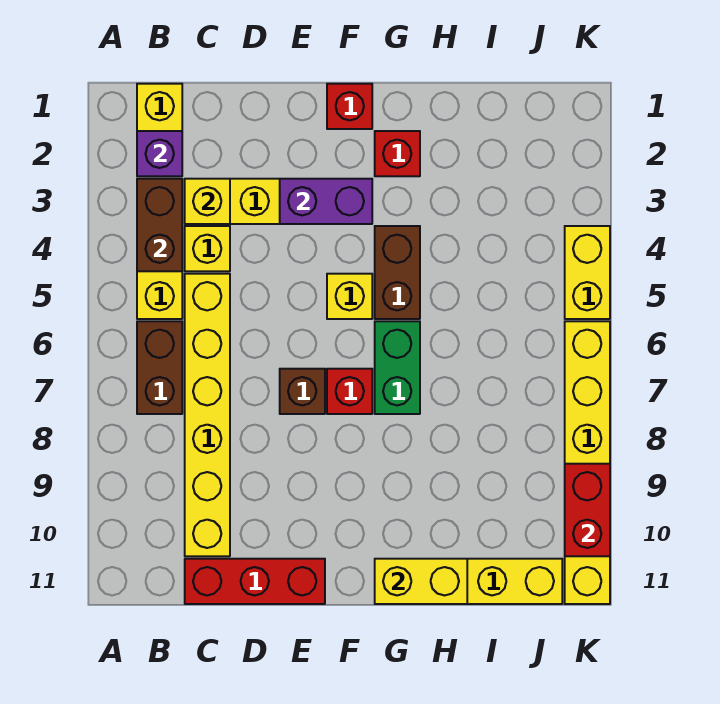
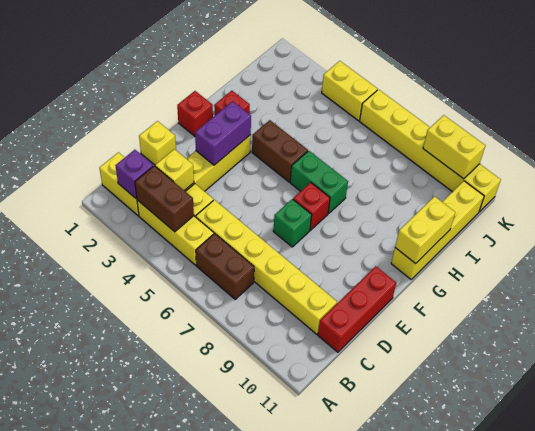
brown brick E7 level 1 -> green brick E7 level 1
yellow brick F5 level 1 -> yellow brick D1 level 1
red brick K9:K10 level 2 -> yellow brick K9:K10 level 2

